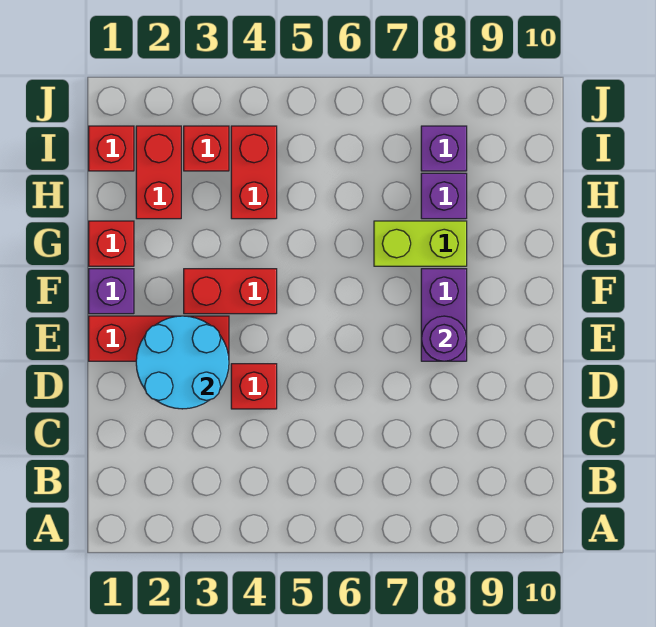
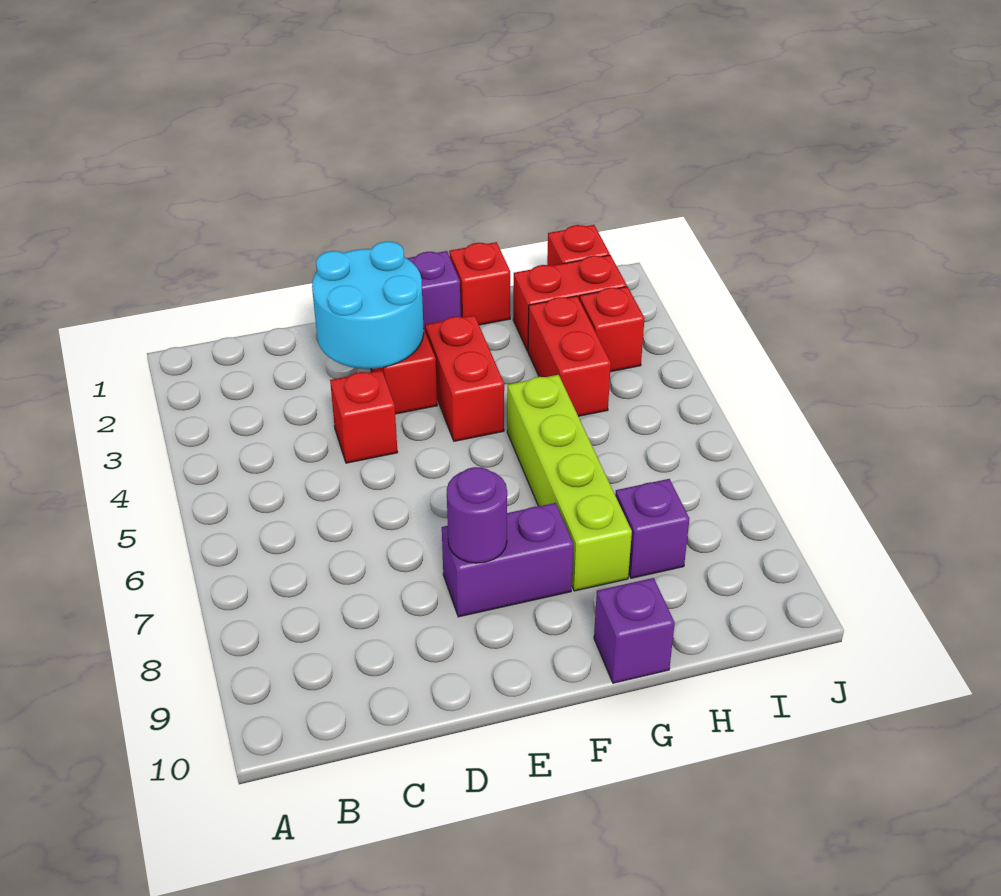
lime brick G7:G8 level 1 -> lime brick G5:G8 level 1
red brick H4:I4 level 1 -> red brick H3:H4 level 1
purple brick I8 level 1 -> purple brick G10 level 1

